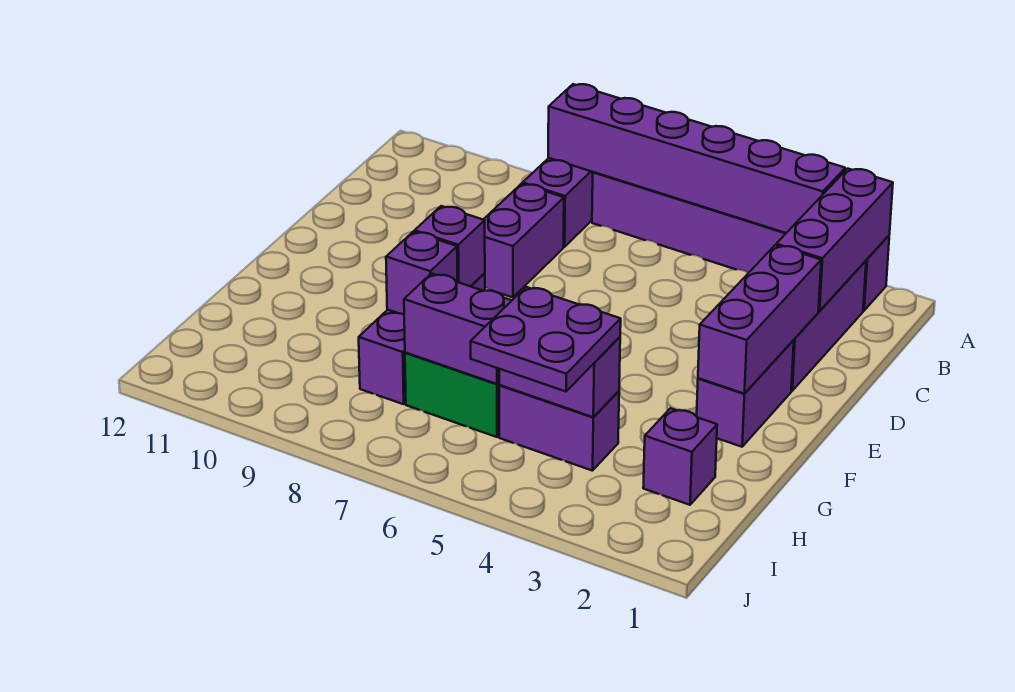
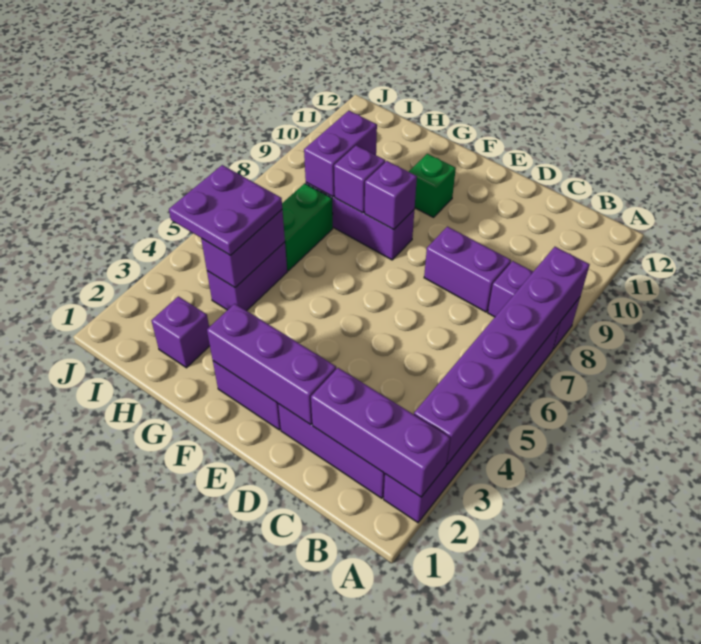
none -> green brick F10 level 1
purple brick H6:H7 level 2 -> purple brick H8:H9 level 2

